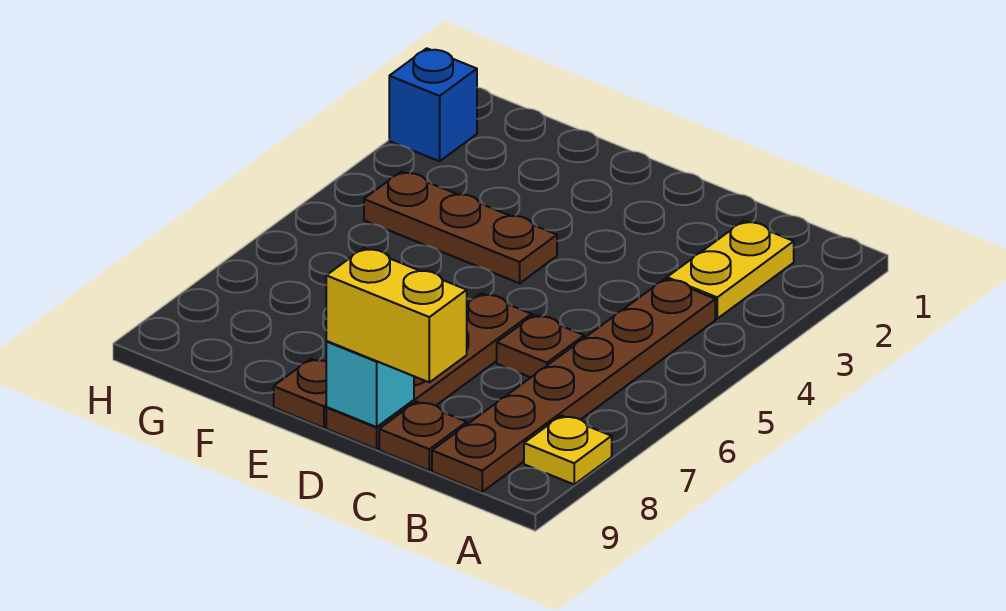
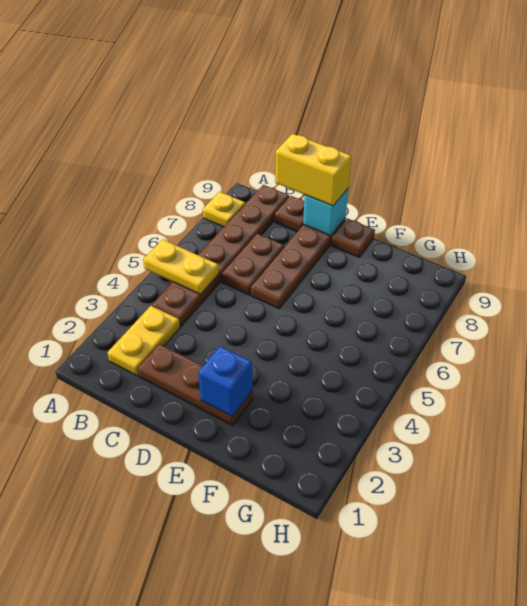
none -> yellow plate A5:B5 level 2
brown plate C6 level 1 -> brown plate C6:C7 level 1
brown plate E4:G4 level 1 -> brown plate C2:E2 level 1
blue brick H2 level 1 -> blue brick E2 level 2

